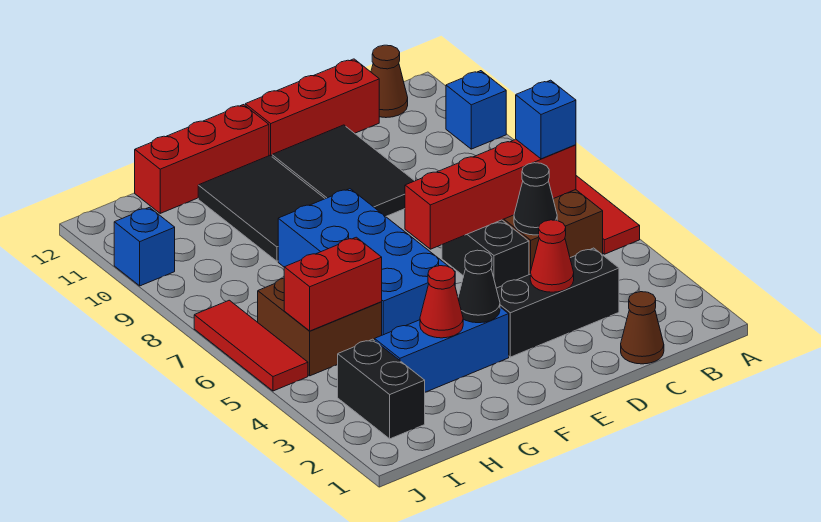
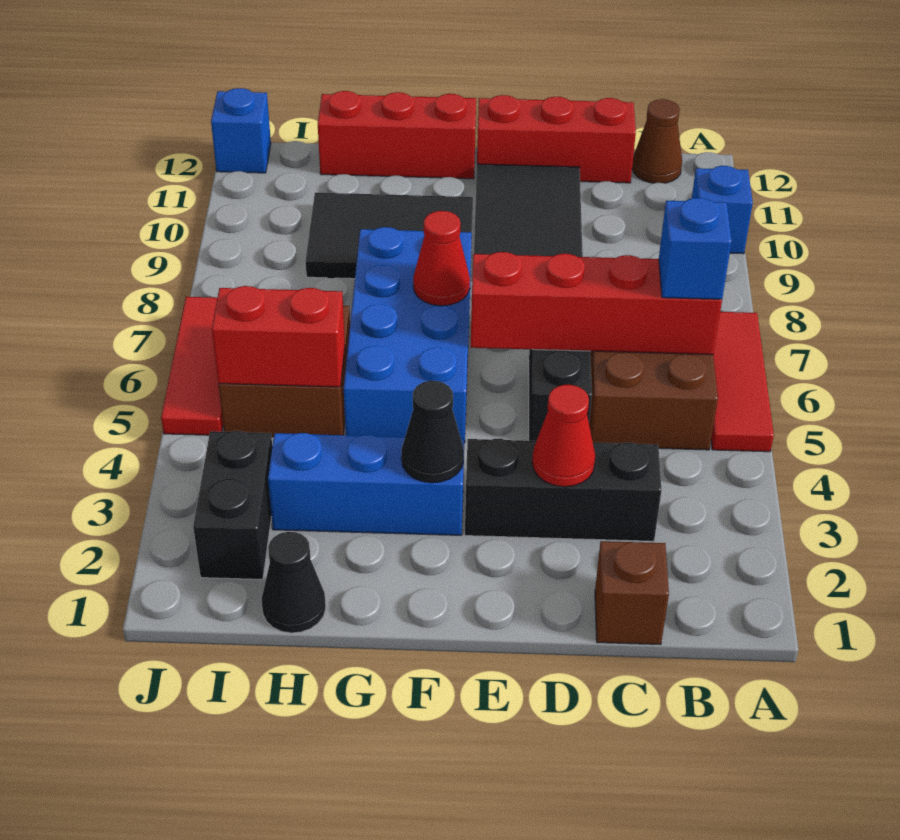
brown cone C1 level 1 -> brown brick C1 level 1
black cone C5 level 2 -> black cone H1 level 1
black tile F9:G11 level 1 -> black tile F9:H10 level 1
red cone G3 level 2 -> red cone F7 level 2
blue brick J10 level 1 -> blue brick J12 level 1

